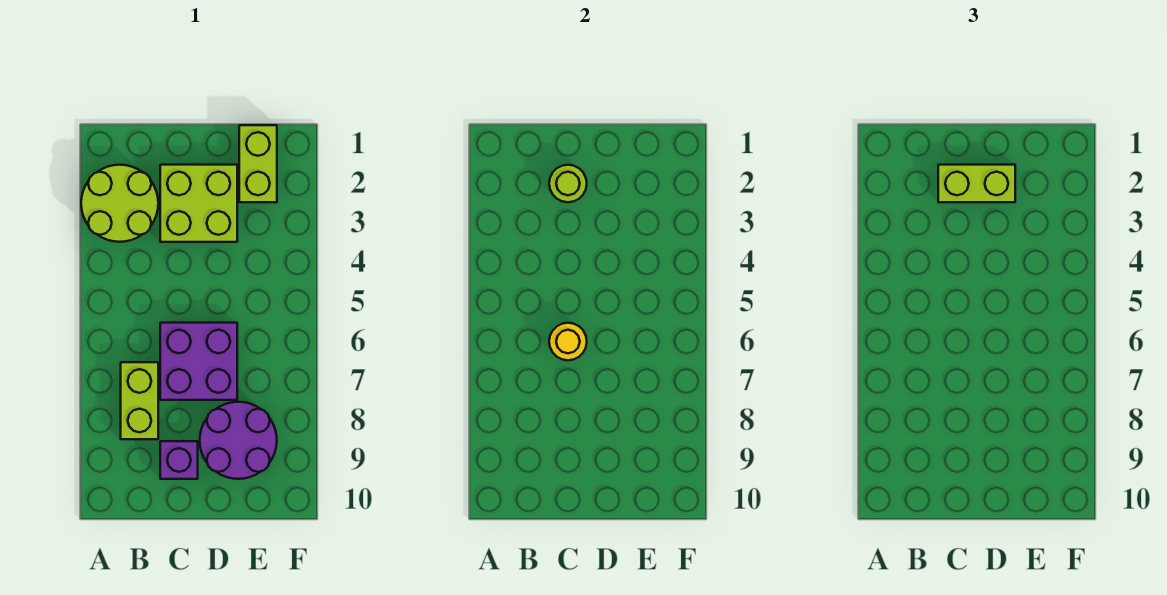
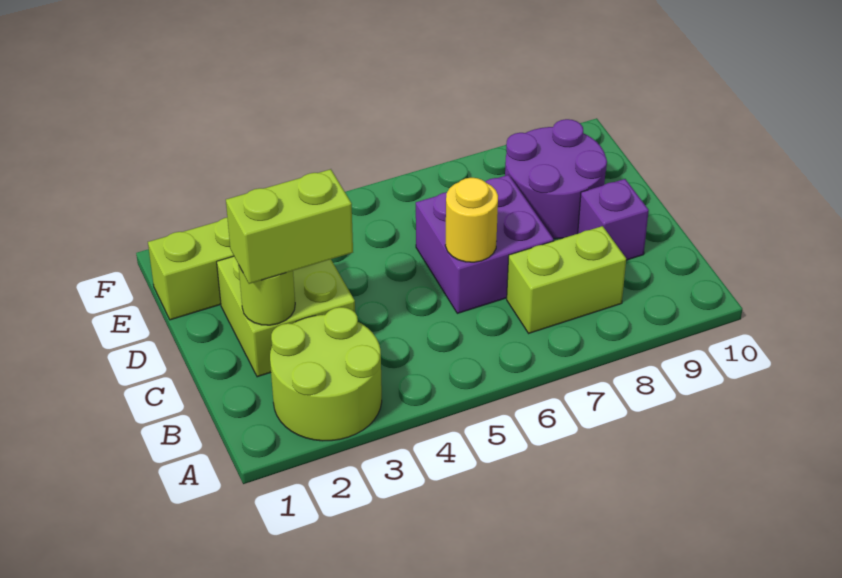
lime brick C2:D2 level 3 -> lime brick C2:C3 level 3

